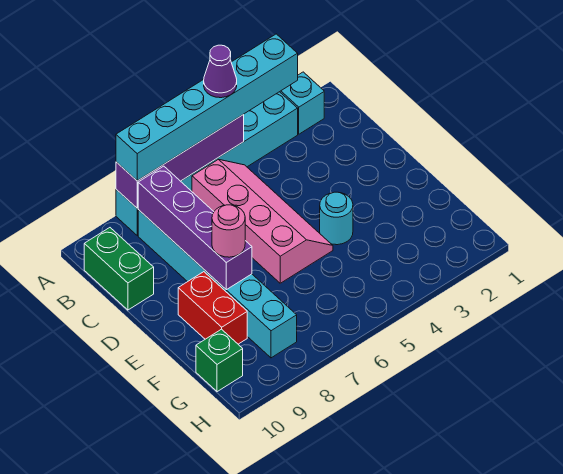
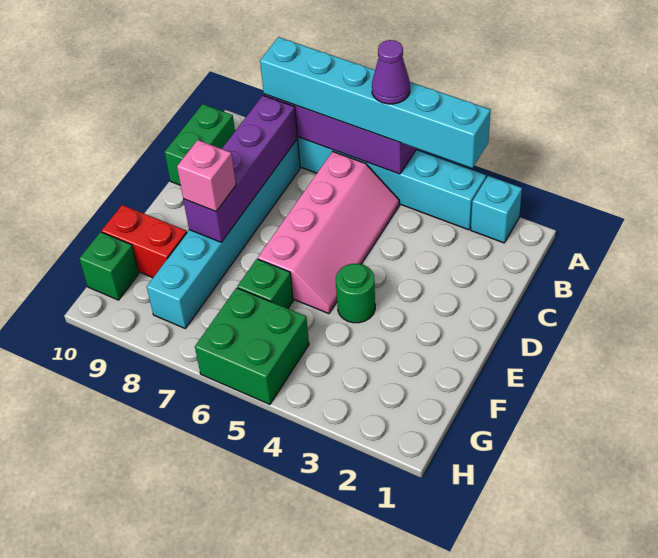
cyan round brick E4 level 1 -> green round brick E4 level 1
pink round brick E8 level 3 -> pink brick E8 level 3
red brick E9:F9 level 1 -> red brick F9:F10 level 1
none -> green brick F6 level 1
none -> green brick G5:H6 level 1

